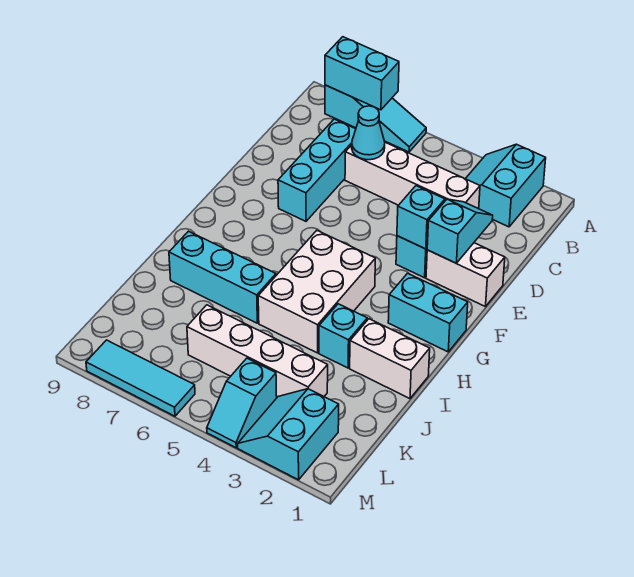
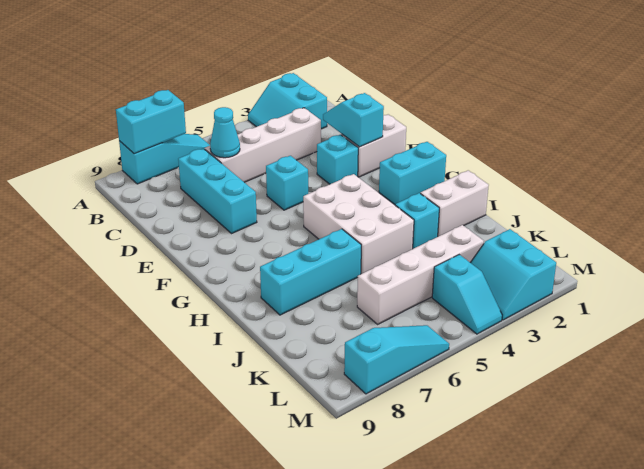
cyan brick E3 level 2 -> cyan brick E5 level 1
cyan tile M6:M8 level 1 -> cyan slope M6:M8 level 1 top 8

